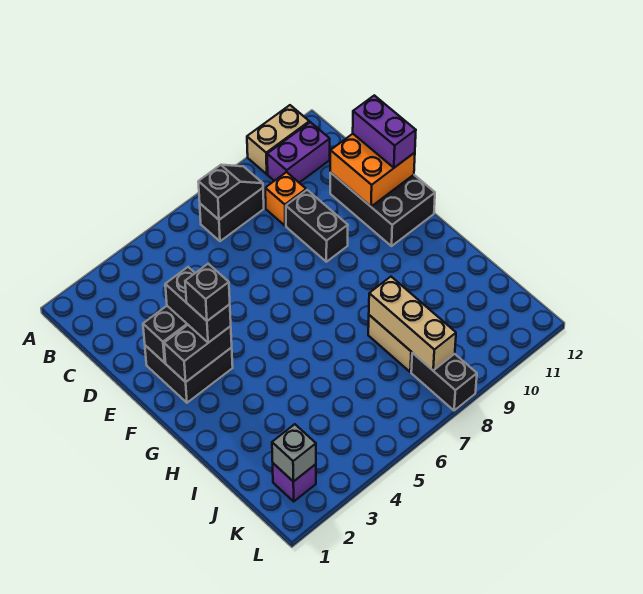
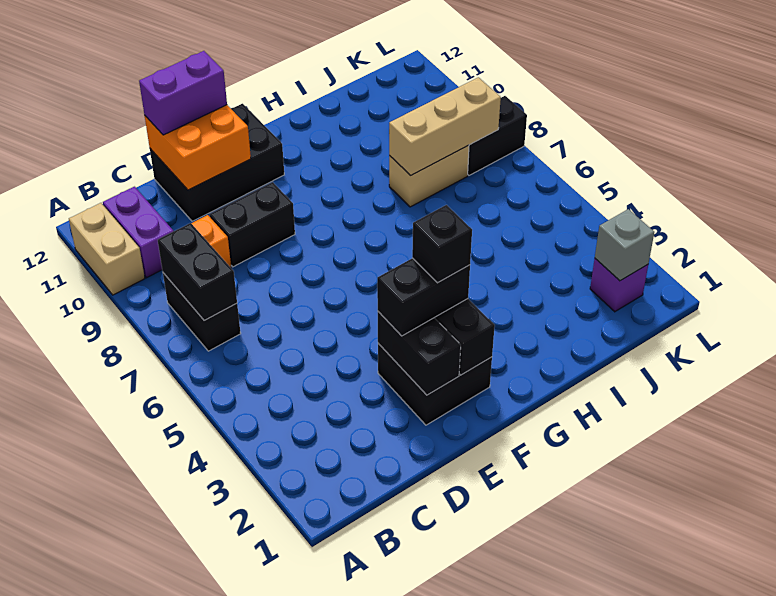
black slope B7:B8 level 2 top 7 -> black brick B7:B8 level 2

